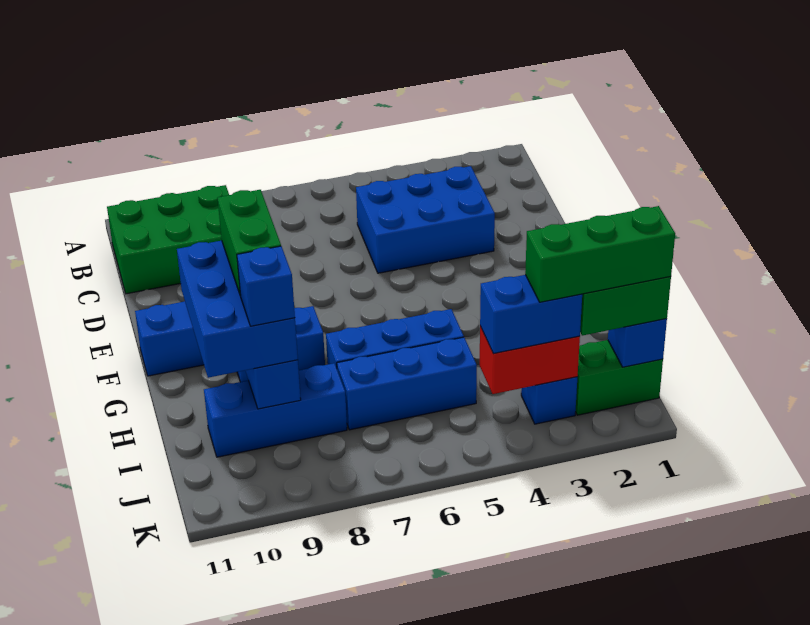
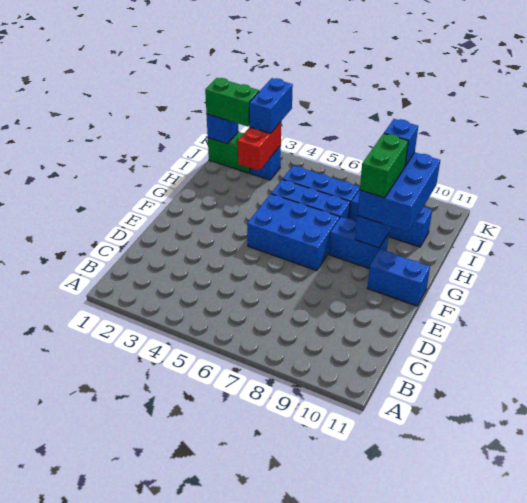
green brick B9:C11 level 1 -> none
blue brick C3:D5 level 1 -> blue brick F5:G7 level 1
green brick J1:J3 level 4 -> none
red brick J3:J4 level 2 -> red brick I3:J3 level 2
blue brick J3:J4 level 3 -> blue brick J3:K3 level 3

